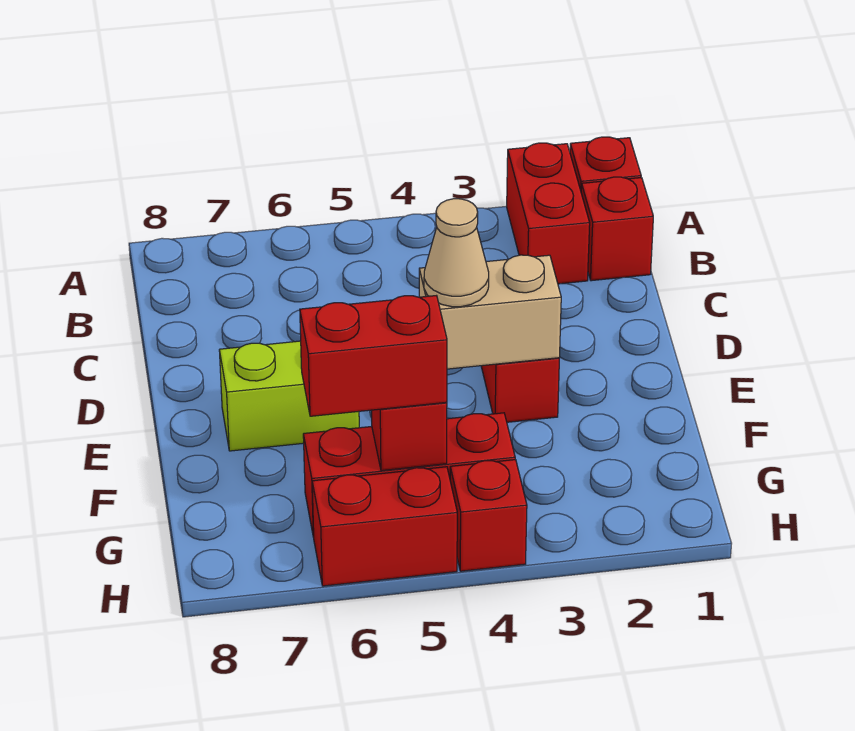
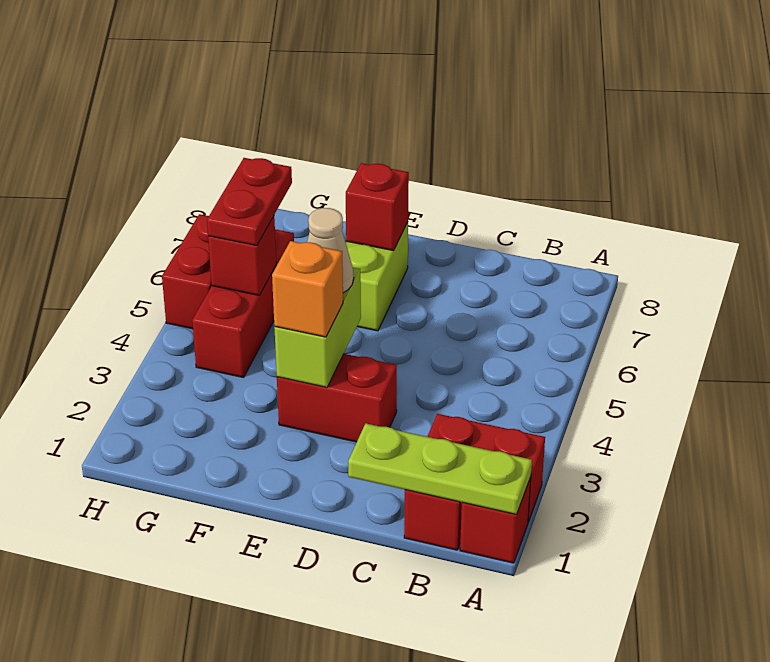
none -> lime plate A1:C1 level 2
tan brick E3:E4 level 2 -> lime brick E3:E4 level 2
none -> orange brick E3 level 3
red brick G5:G6 level 3 -> red plate G5:G6 level 3
red brick H4 level 1 -> red brick E7 level 2

